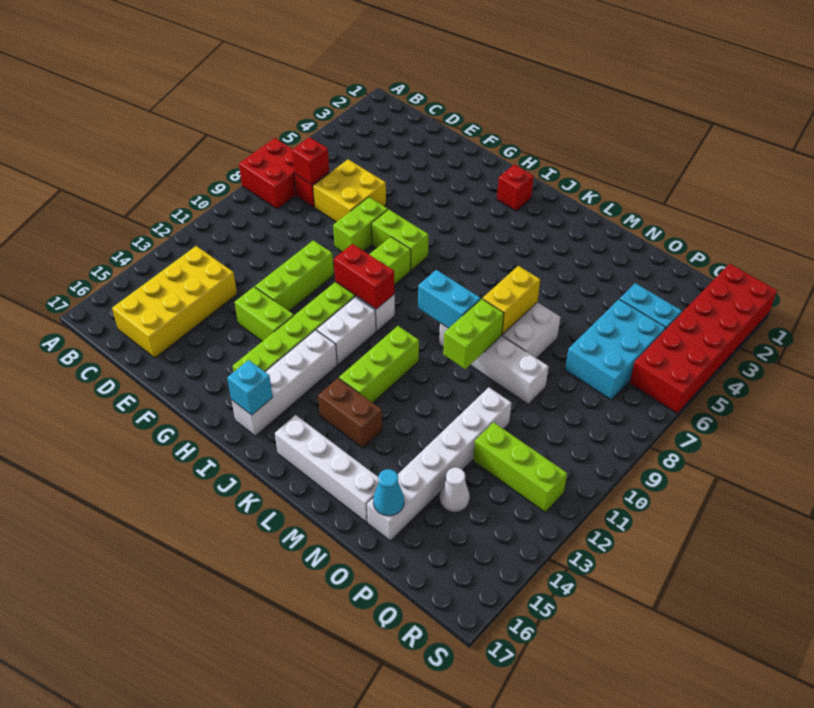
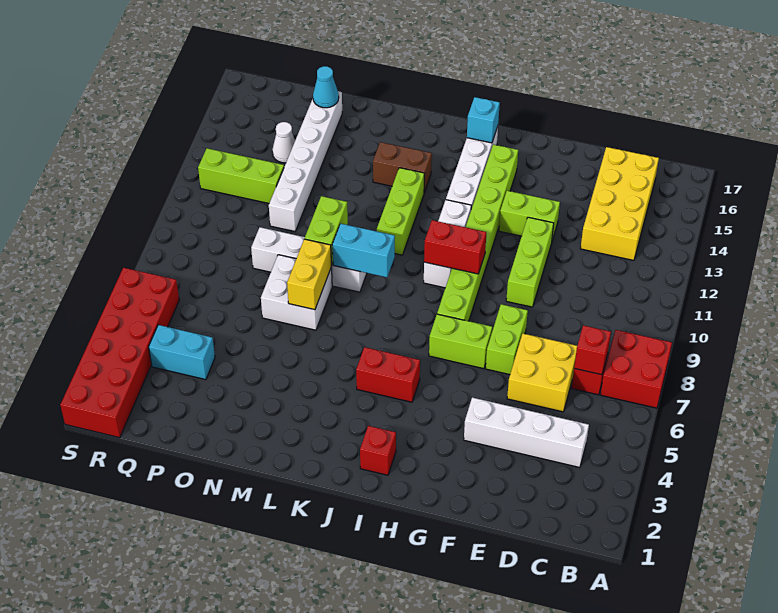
none -> red brick I5:J5 level 1
white brick K16:N16 level 1 -> white brick C4:F4 level 1
cyan brick P5:Q7 level 1 -> none

